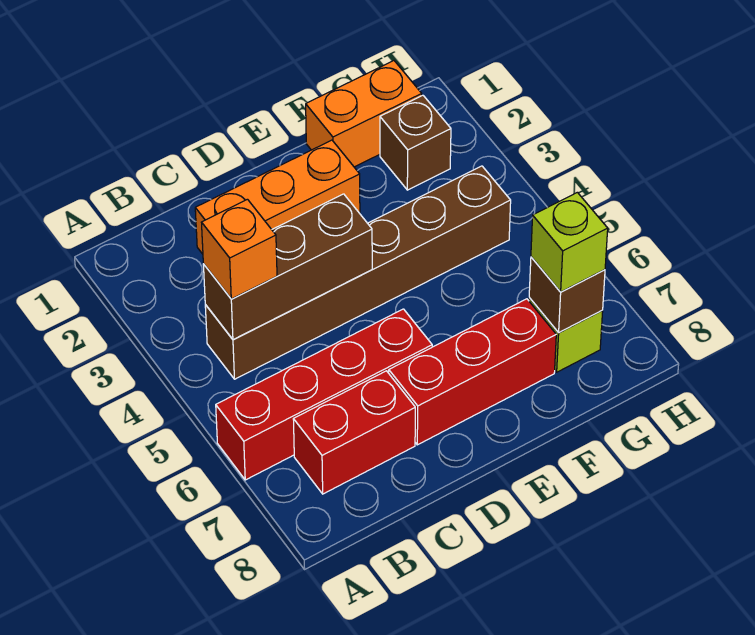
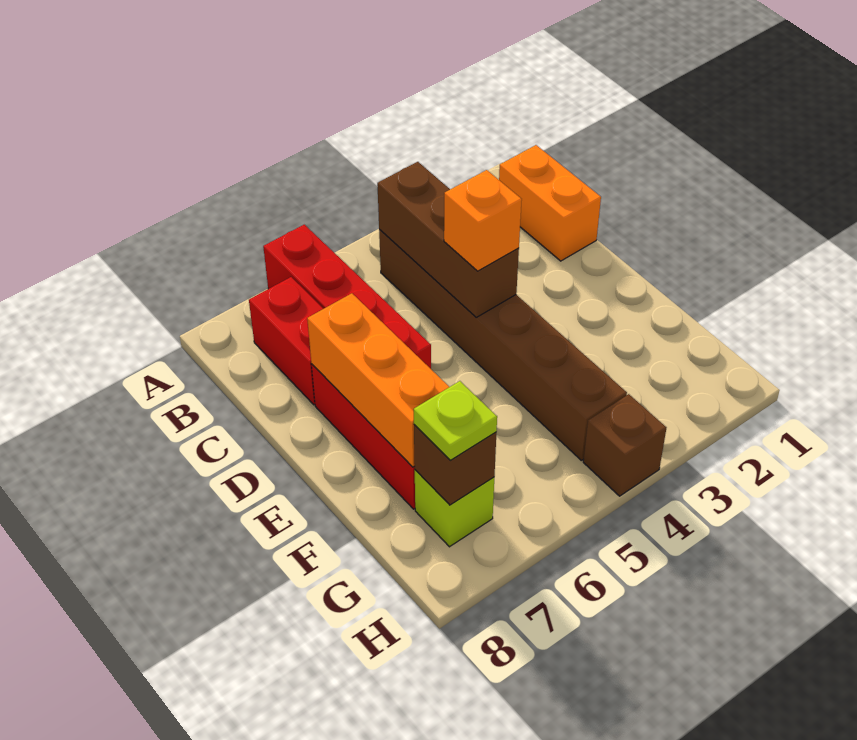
orange brick B4 level 3 -> orange brick D4 level 3
orange brick C2:E2 level 1 -> orange brick D7:F7 level 2
orange brick F1:G1 level 1 -> orange brick B1:C1 level 1
brown brick G2 level 1 -> brown brick H4 level 1
lime brick G7 level 3 -> lime plate G7 level 3

